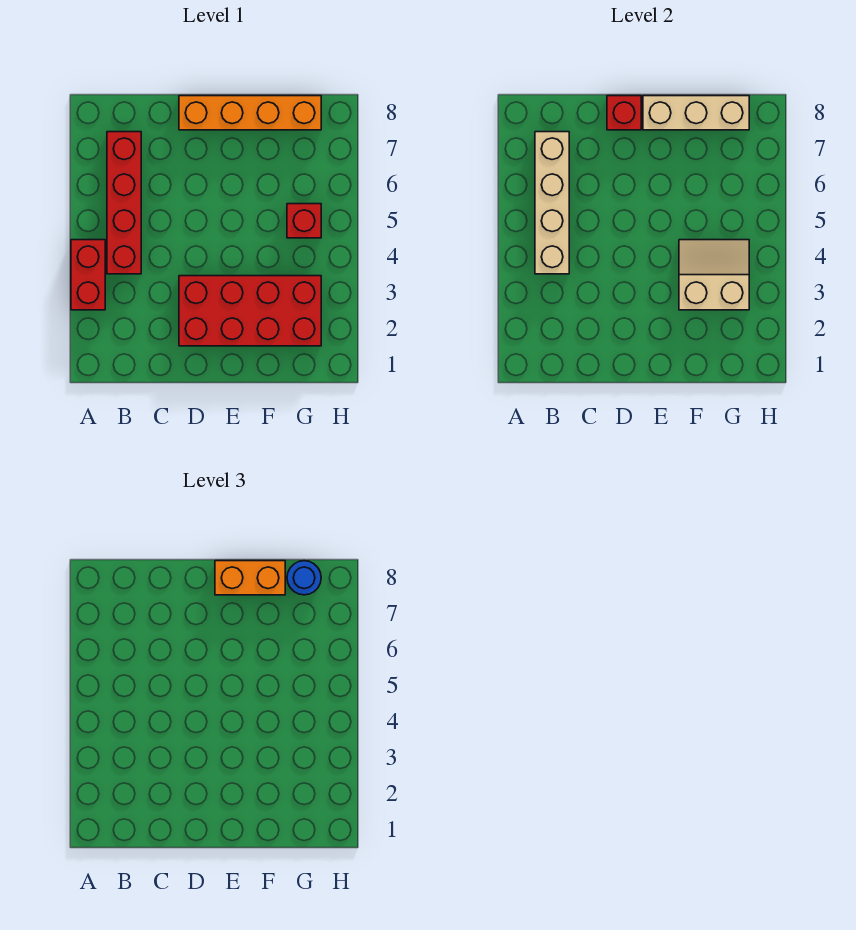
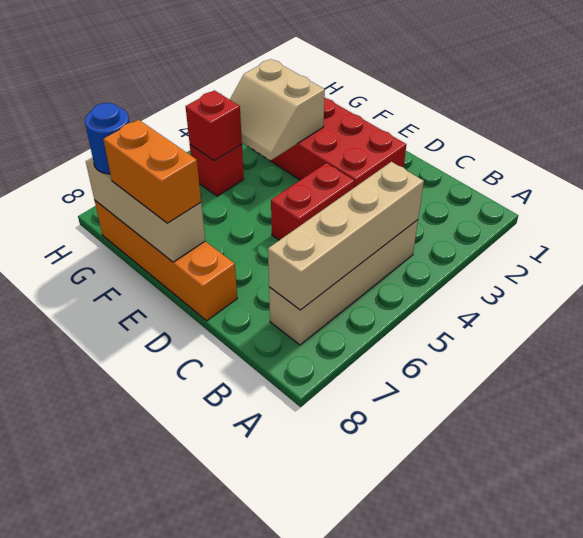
red brick A3:A4 level 1 -> red brick D4:D5 level 1
red brick B4:B7 level 1 -> tan brick B4:B7 level 1
red brick D8 level 2 -> red brick G5 level 2

